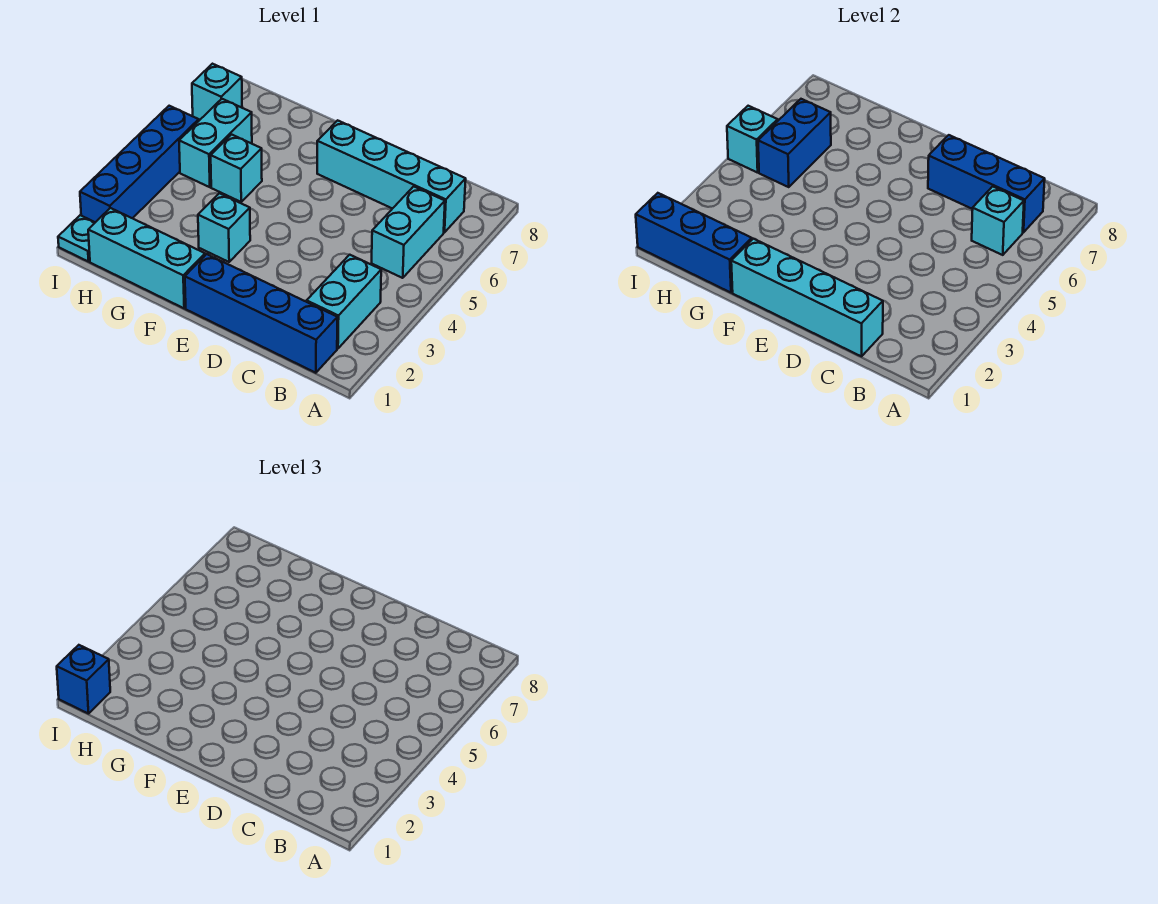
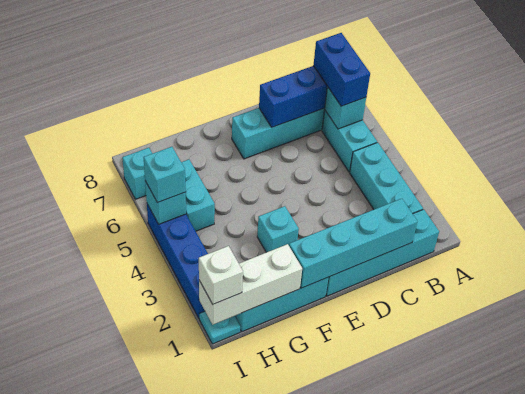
blue brick B1:E1 level 1 -> cyan brick B1:E1 level 1
cyan brick B2:B3 level 1 -> cyan brick B2:B4 level 1
blue brick G1:I1 level 2 -> white brick G1:I1 level 2
cyan brick G5 level 1 -> cyan brick I5 level 3
blue brick H5:H6 level 2 -> blue brick B6:B7 level 3
blue brick I1 level 3 -> white brick I1 level 3

